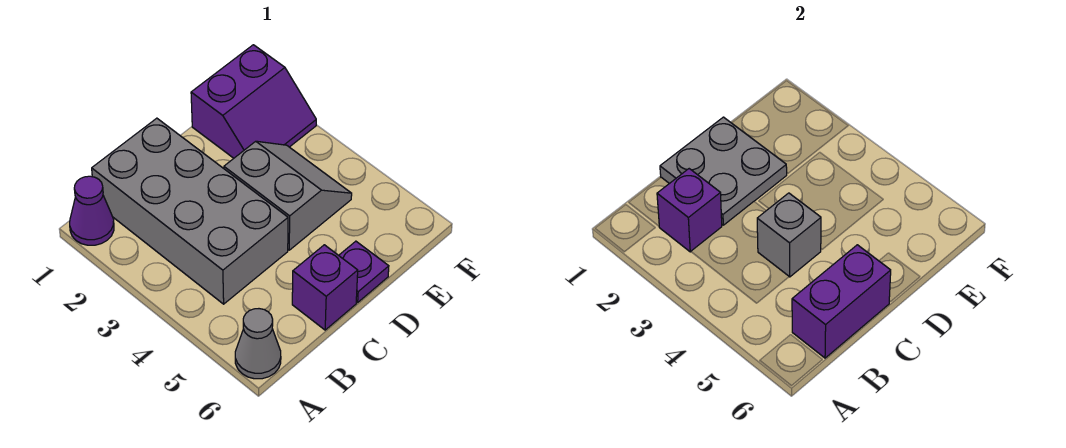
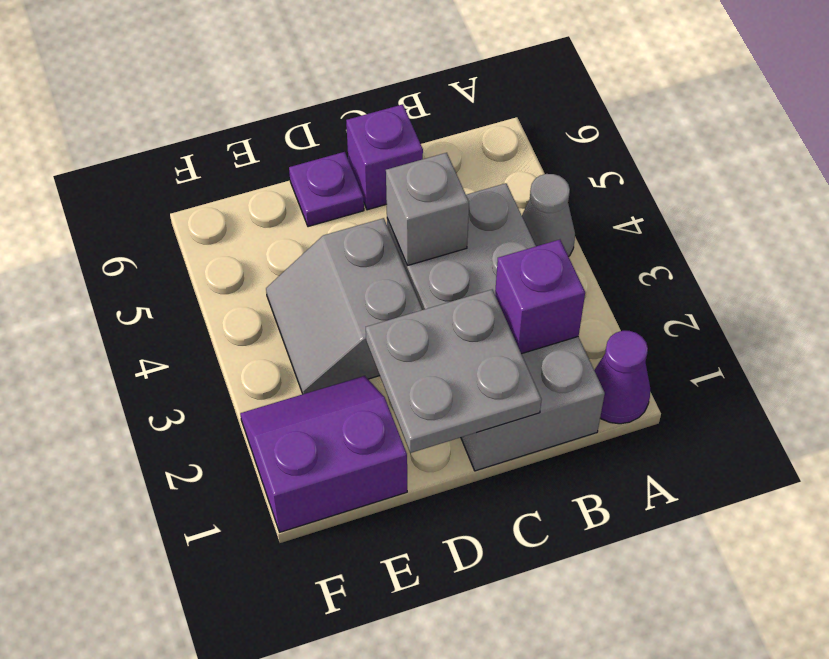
grey cone A6 level 1 -> grey cone A4 level 1
purple brick B6:C6 level 2 -> none

